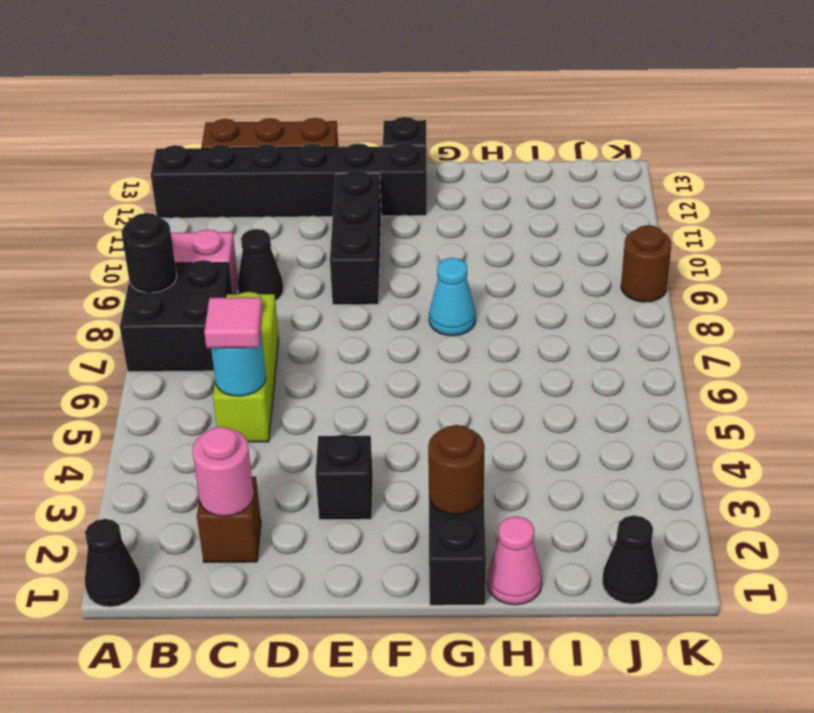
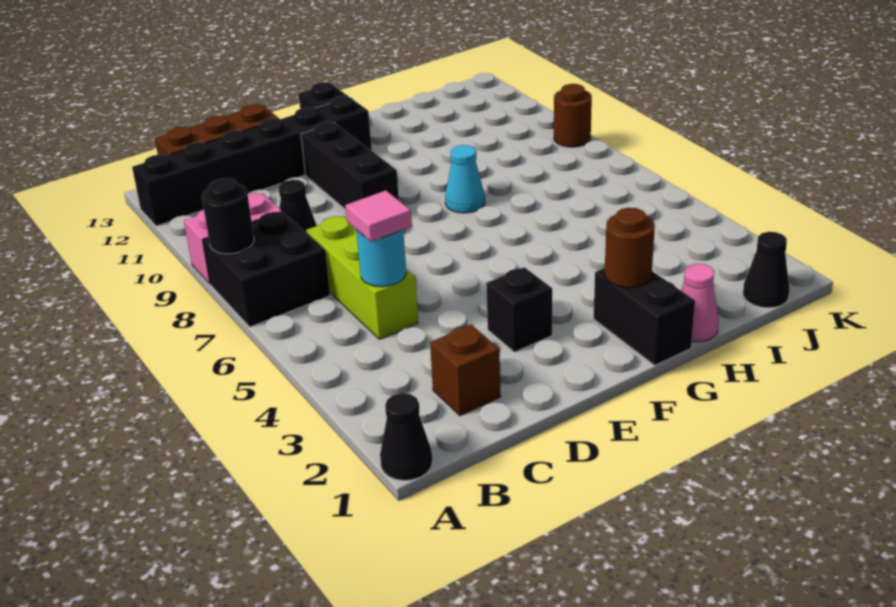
pink round brick C2 level 2 -> none

